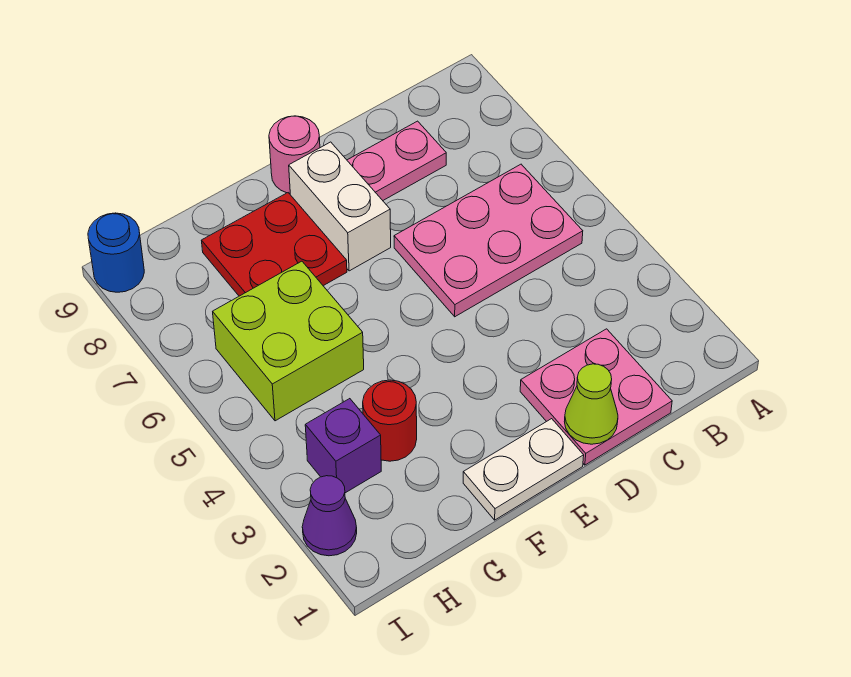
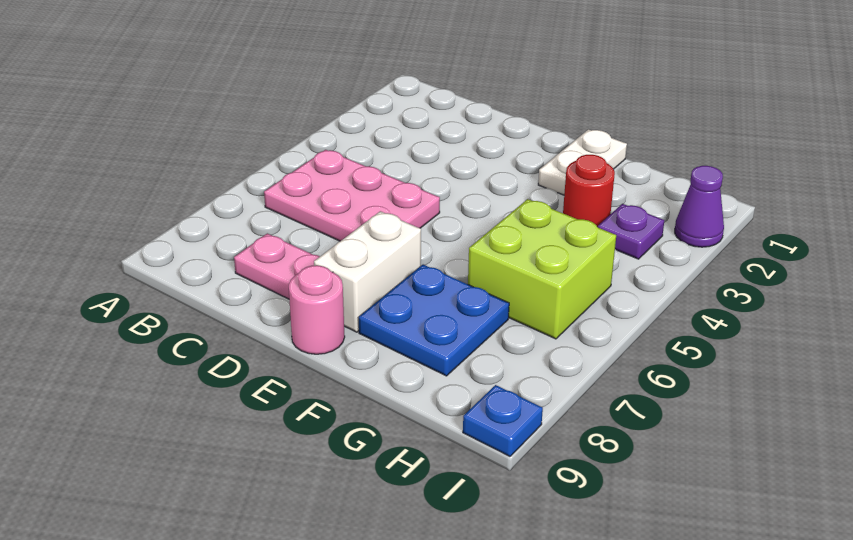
pink plate C1:D2 level 1 -> none
lime cone D1 level 2 -> none
white plate E1:F1 level 1 -> white plate F1:F2 level 1
red plate F7:G8 level 1 -> blue plate F7:G8 level 1
purple brick H3 level 1 -> purple plate H3 level 1
blue round brick I9 level 1 -> blue plate I9 level 1

